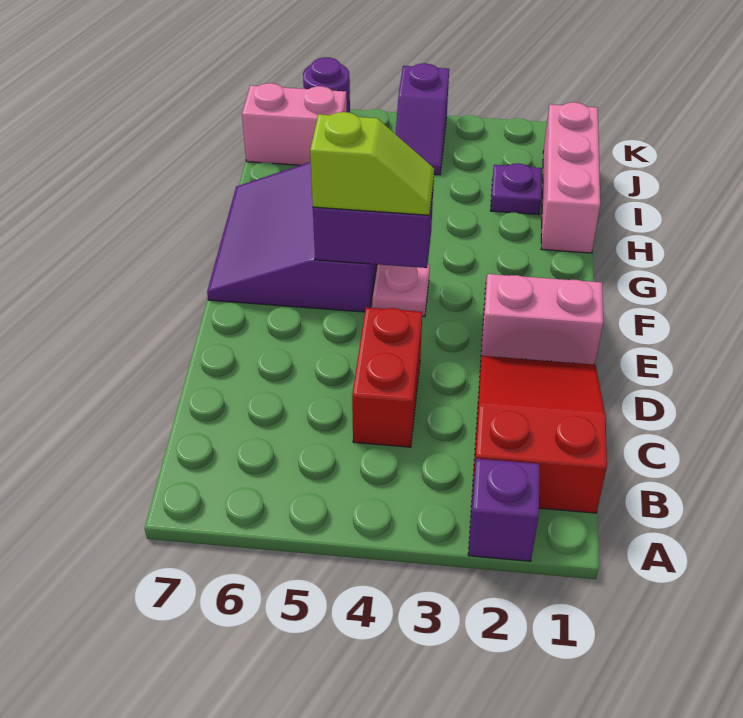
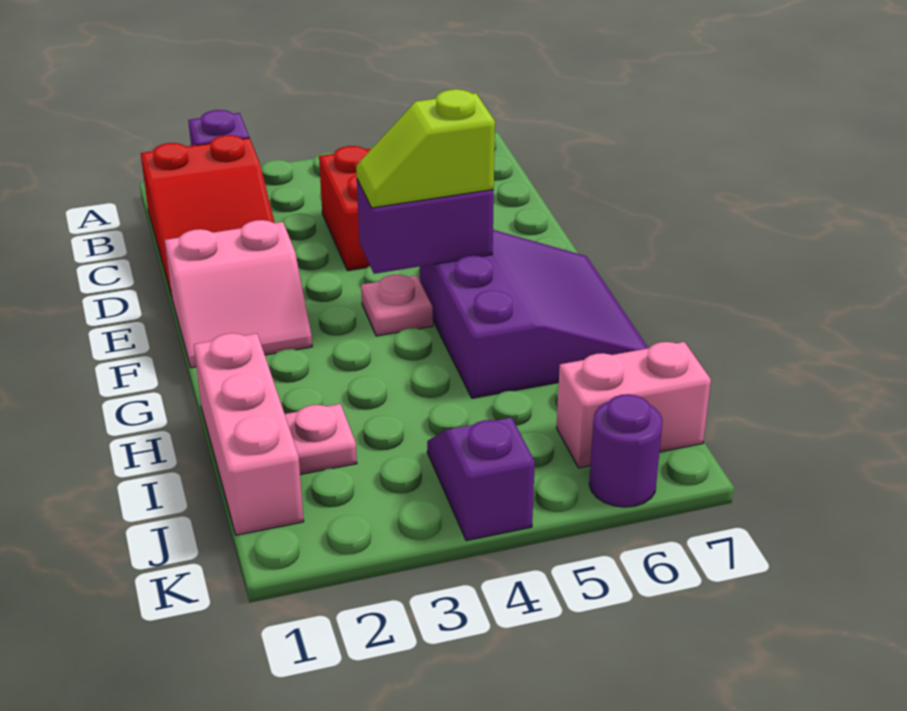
purple plate I2 level 1 -> pink plate I2 level 1

